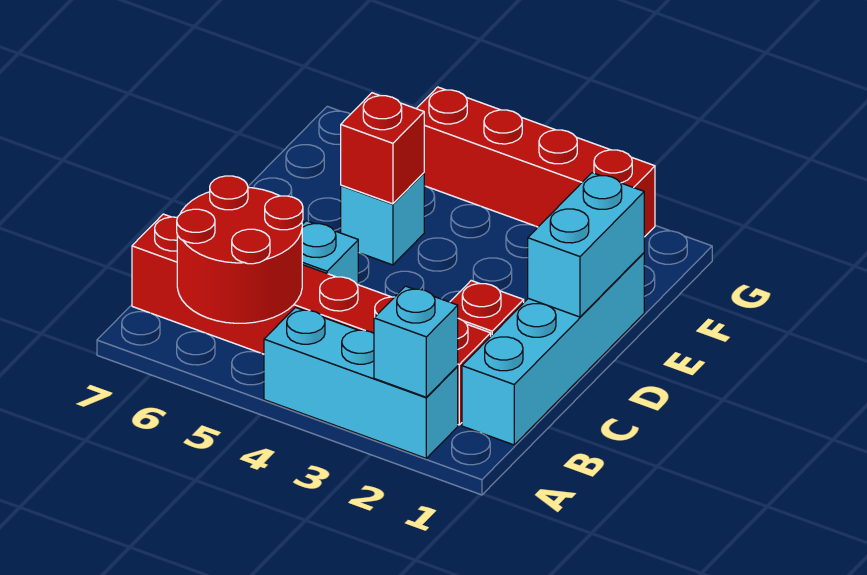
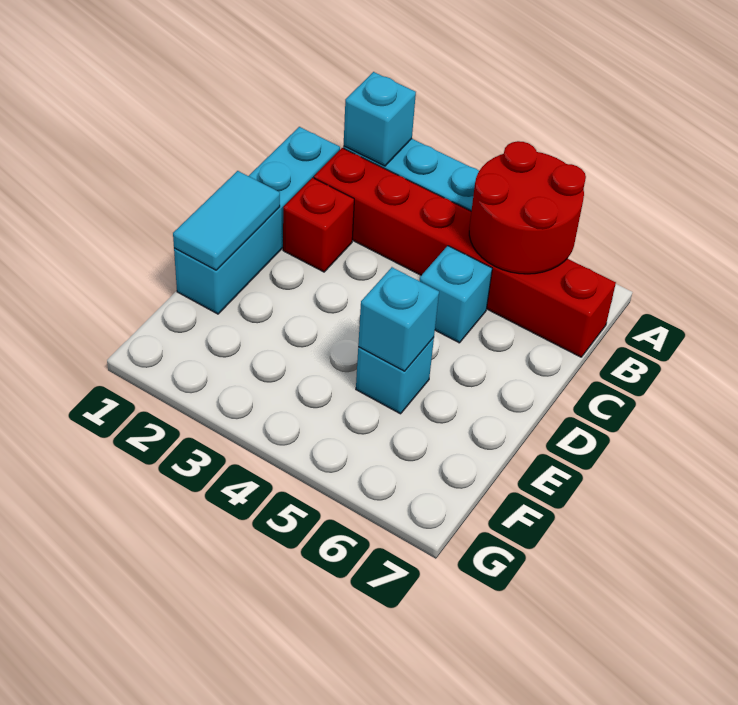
cyan brick D1:E1 level 2 -> cyan tile D1:E1 level 2
red brick E5 level 2 -> cyan brick E5 level 2
red brick G2:G5 level 1 -> none

